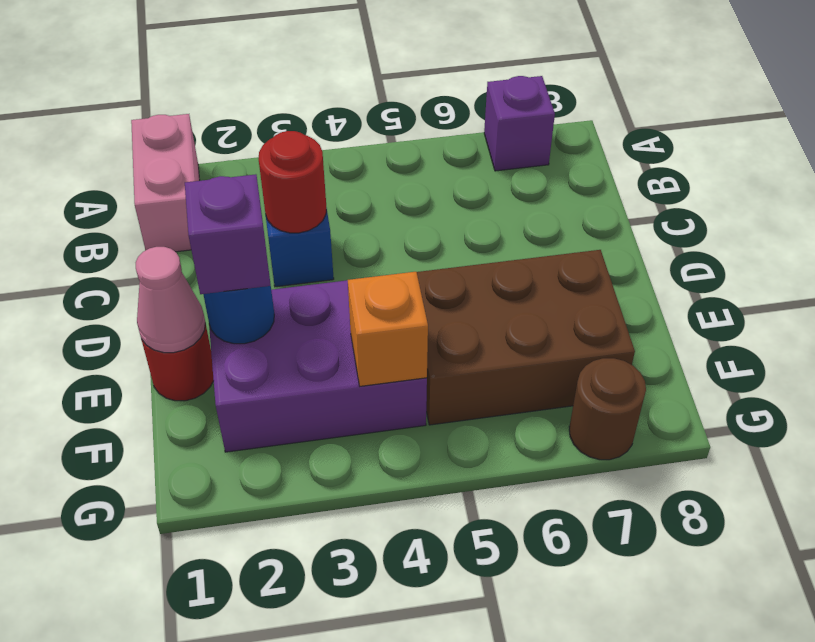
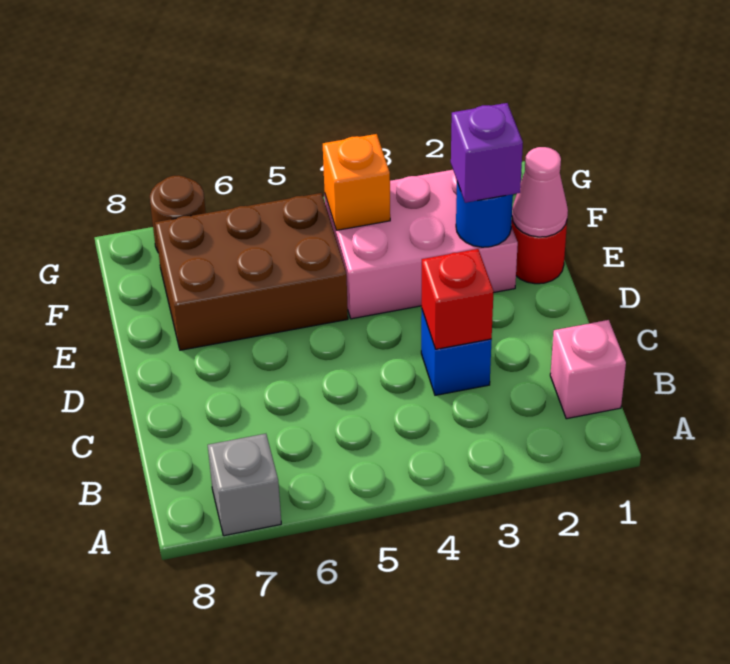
pink brick A1:B1 level 1 -> pink brick B1 level 1
purple brick A7 level 1 -> grey brick A7 level 1
red round brick C3 level 2 -> red brick C3 level 2
purple brick E2:F4 level 1 -> pink brick E2:F4 level 1

